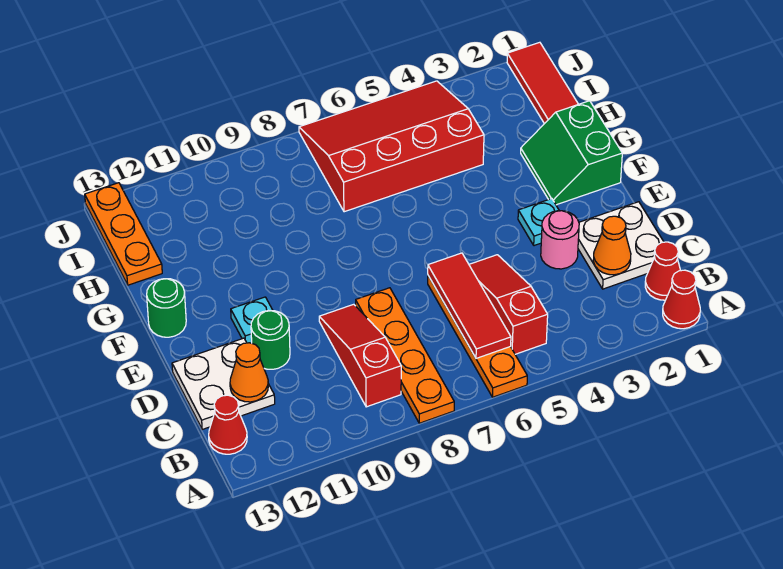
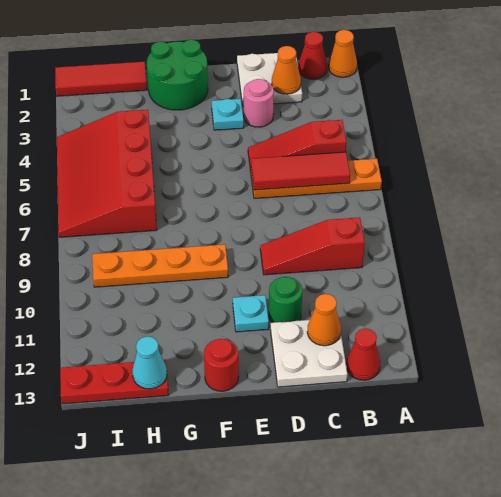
red cone A1 level 1 -> orange cone A1 level 1
orange plate A8:D8 level 1 -> orange plate F9:I9 level 1
green slope F1:G2 level 1 top 1 -> green round brick F1:G2 level 1
green round brick F13 level 1 -> red round brick F13 level 1
orange plate H13:J13 level 1 -> red plate H13:J13 level 1
none -> cyan cone H13 level 2

